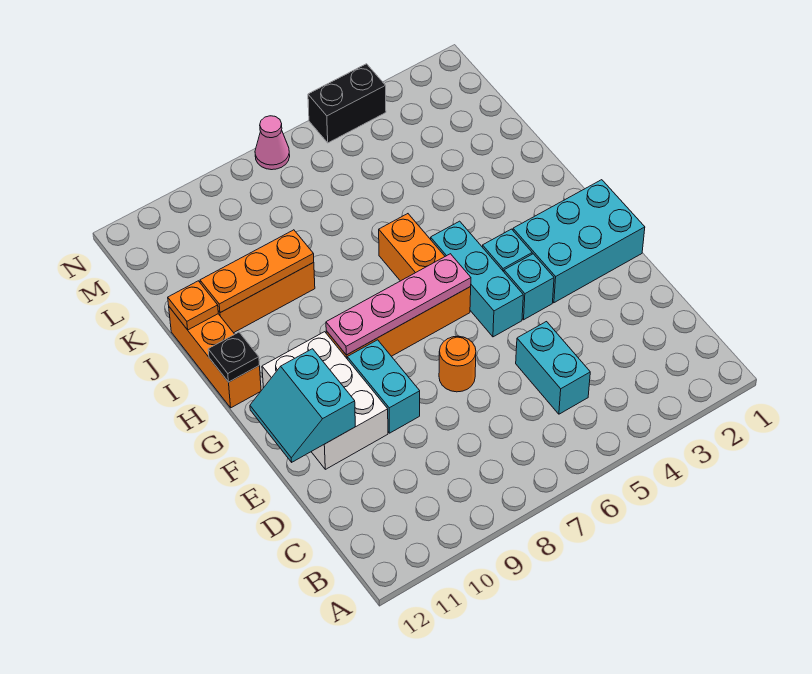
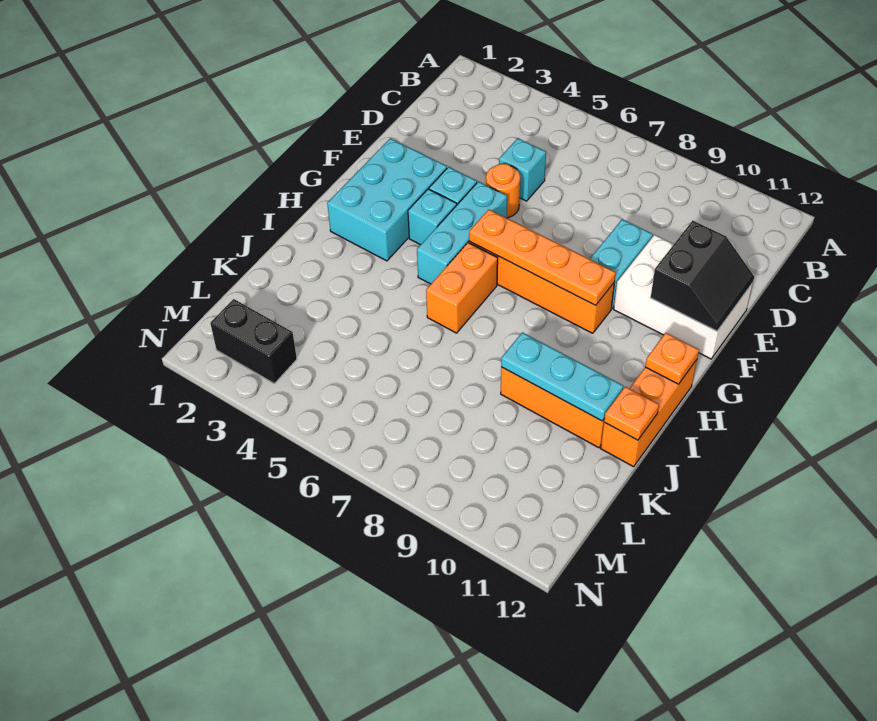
cyan brick C5:D5 level 1 -> cyan brick D5 level 1
orange round brick E7 level 1 -> orange round brick E5 level 1
white brick E10:G11 level 1 -> white brick E10:F12 level 1
cyan slope E11:F12 level 2 top 11 -> black slope E11:F12 level 2 top 11
cyan brick F1:G3 level 1 -> cyan brick F2:H3 level 1
pink plate G6:G9 level 2 -> orange plate G6:G9 level 2
black plate H12 level 2 -> orange plate H12 level 2
orange plate J9:J11 level 2 -> cyan plate J9:J11 level 2
black brick N4:N5 level 1 -> black brick M2:M3 level 1
pink cone N7 level 1 -> none

